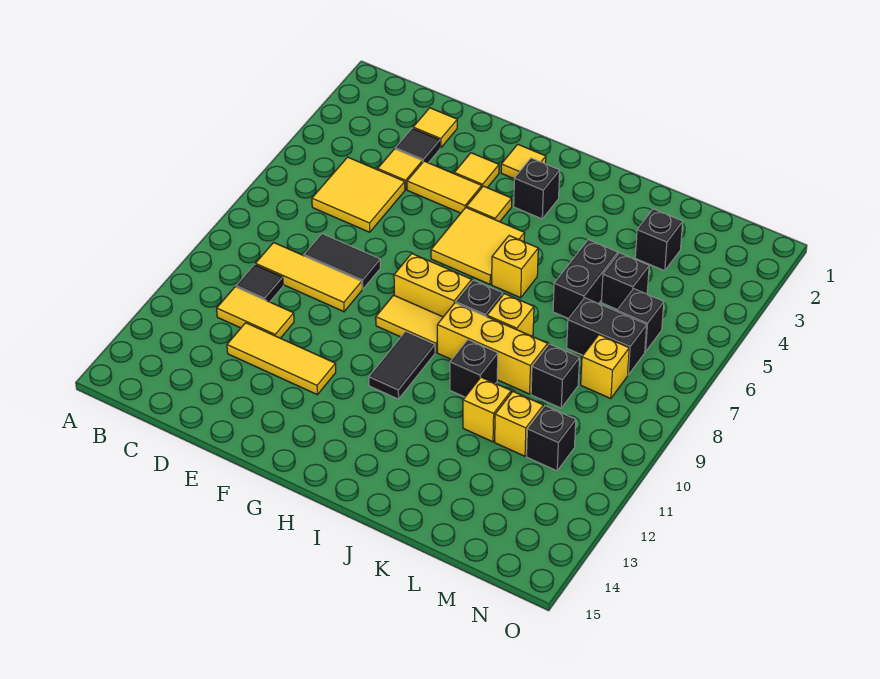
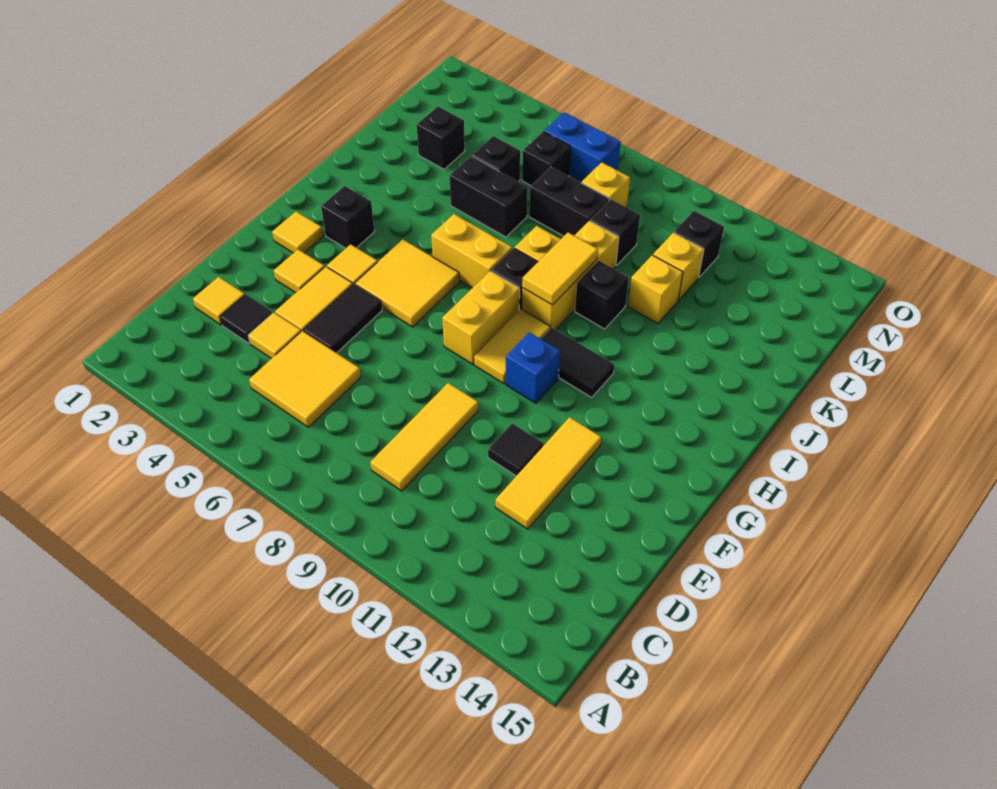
black tile C10 level 1 -> black tile E11 level 1
yellow tile C11:D11 level 1 -> yellow tile I9:J9 level 2
black tile D8:E8 level 1 -> black tile E5:F5 level 1
none -> blue brick G10 level 1
yellow brick I6 level 1 -> yellow brick I6:I7 level 1
black brick L7:M7 level 1 -> black brick L7:L8 level 1
none -> blue brick N6:N7 level 1

